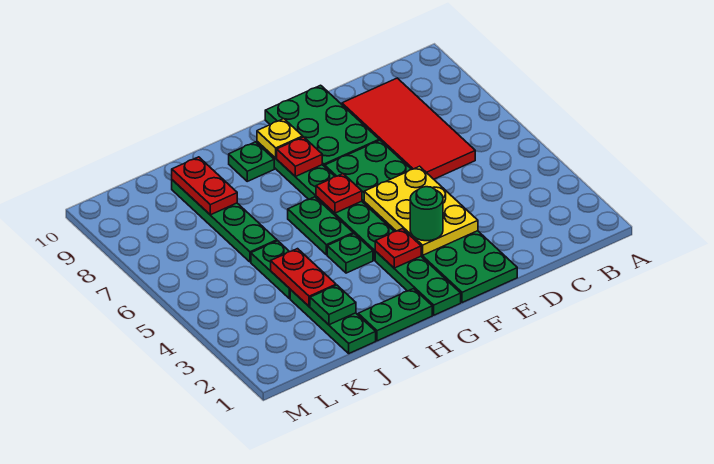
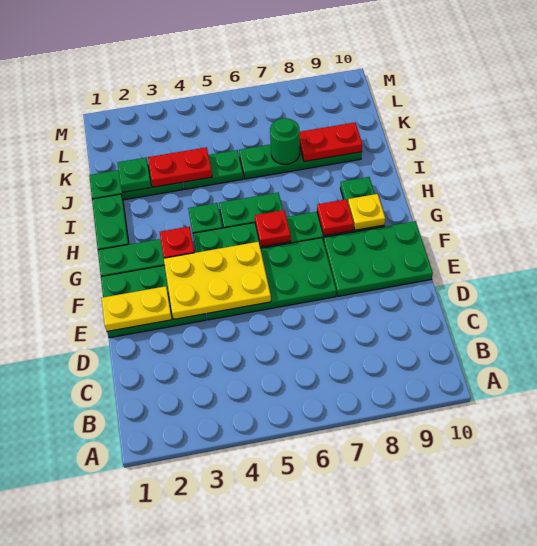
red tile C6:D9 level 1 -> none
none -> yellow plate E1:E2 level 2
green round brick F3 level 3 -> green round brick J7 level 2

